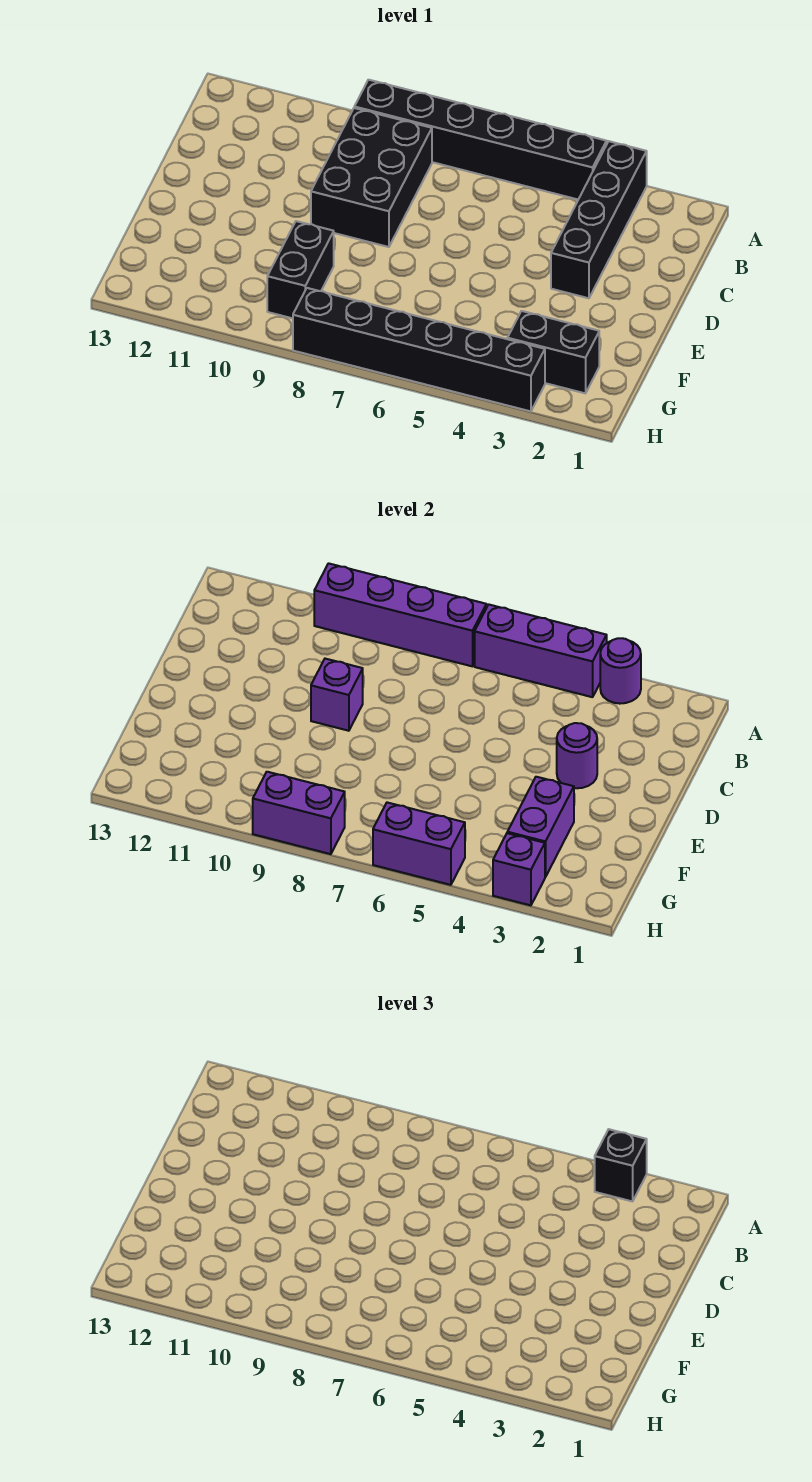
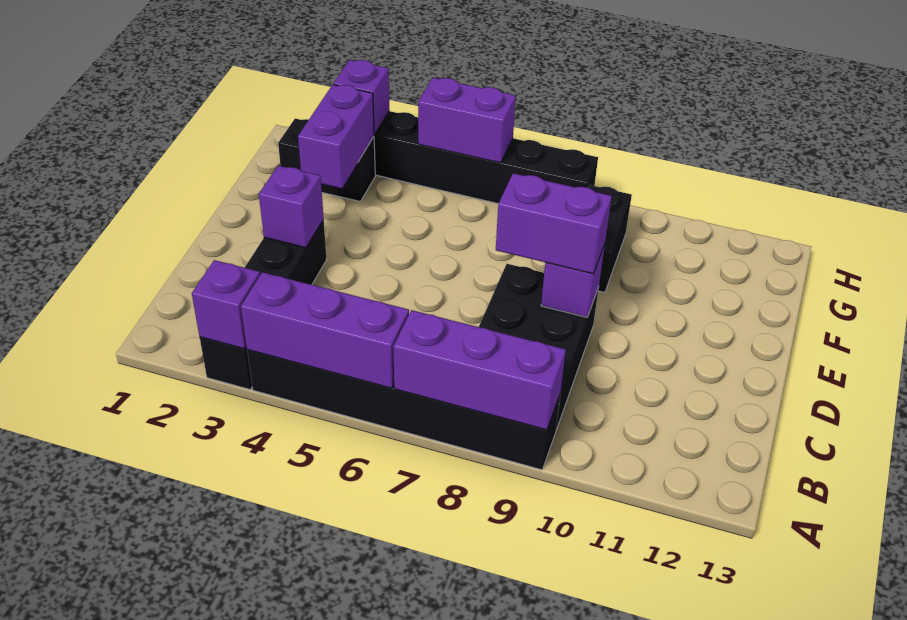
purple round brick A3 level 2 -> purple brick A3 level 2
black brick A3 level 3 -> none
purple brick A7:A10 level 2 -> purple brick A7:A9 level 2
purple round brick D3 level 2 -> purple brick D3 level 2
purple brick H8:H9 level 2 -> purple brick D8:D9 level 3

